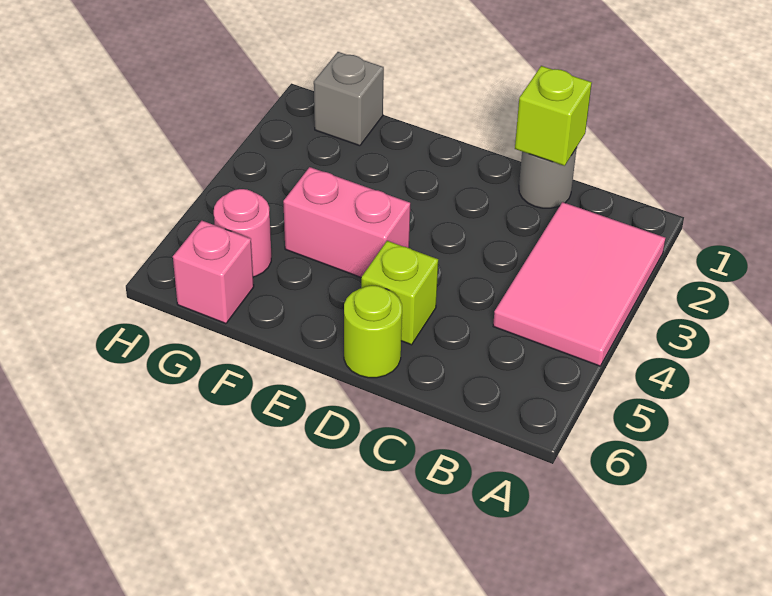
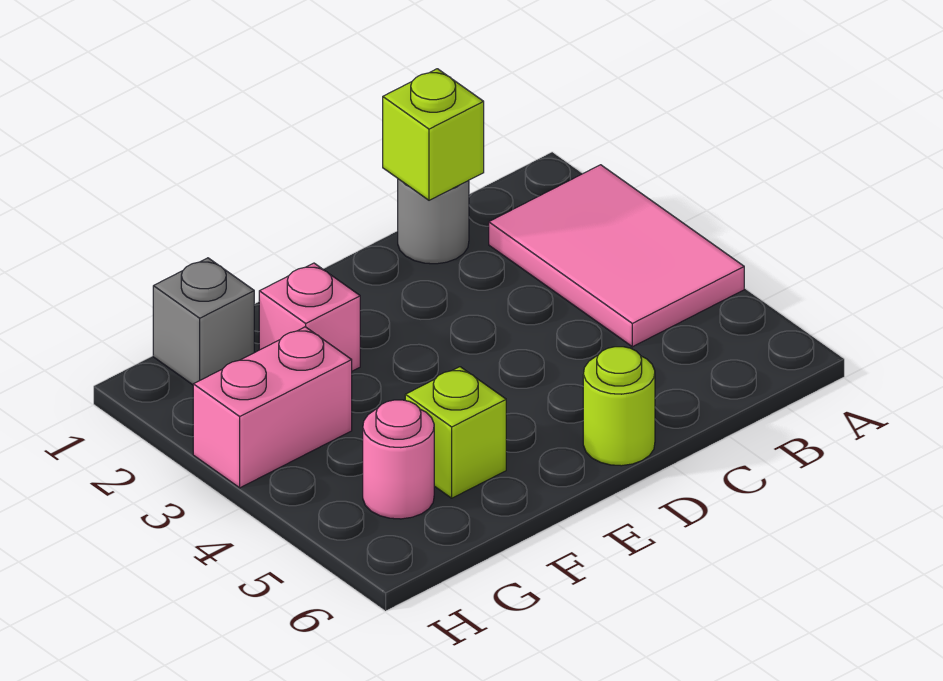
lime brick D5 level 1 -> lime brick F5 level 1
pink brick E4:F4 level 1 -> pink brick G3:H3 level 1
pink brick G6 level 1 -> pink brick F2 level 1

